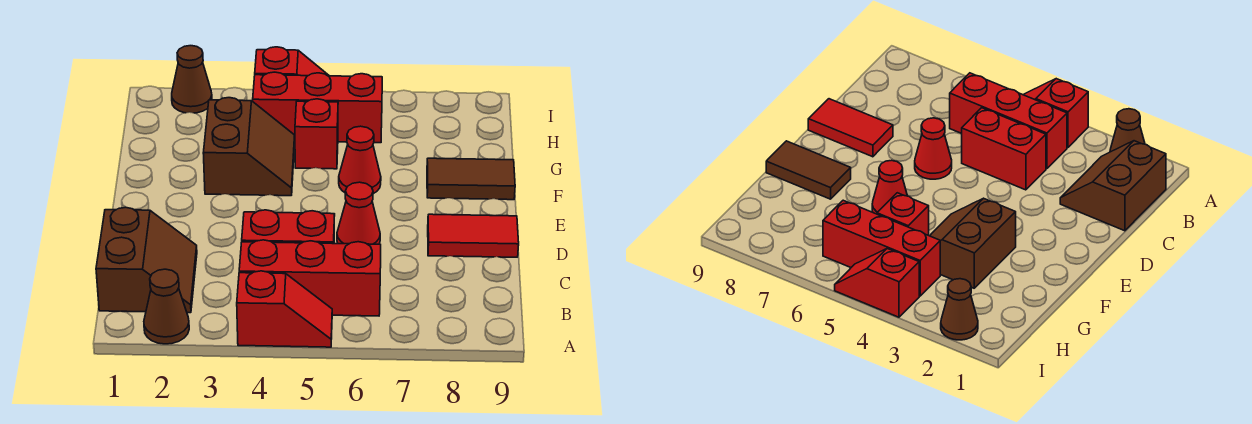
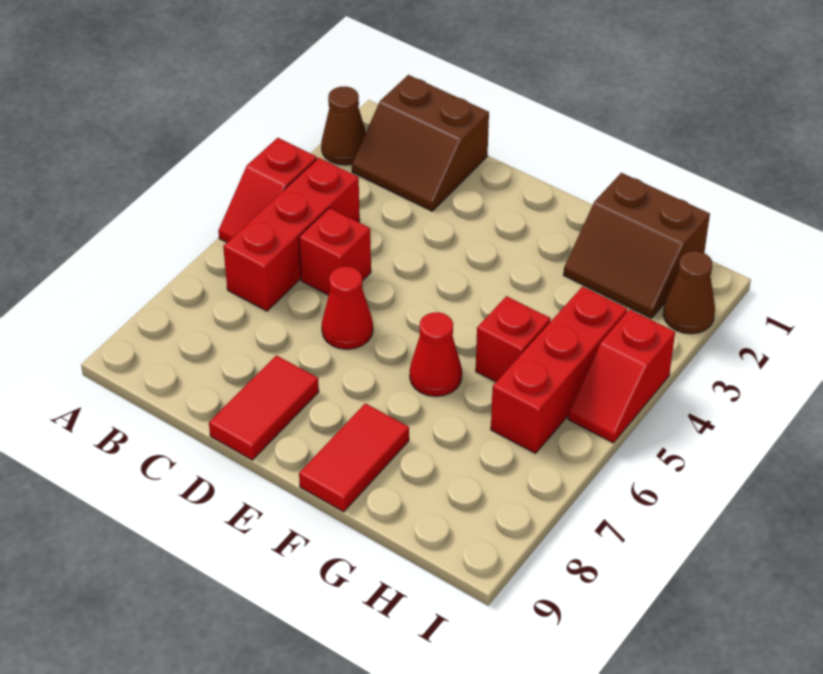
red brick C4:C5 level 1 -> red brick C5 level 1
brown slope F3:G4 level 1 top 3 -> brown slope G1:H2 level 1 top 1
brown tile F8:F9 level 1 -> red tile F8:F9 level 1

